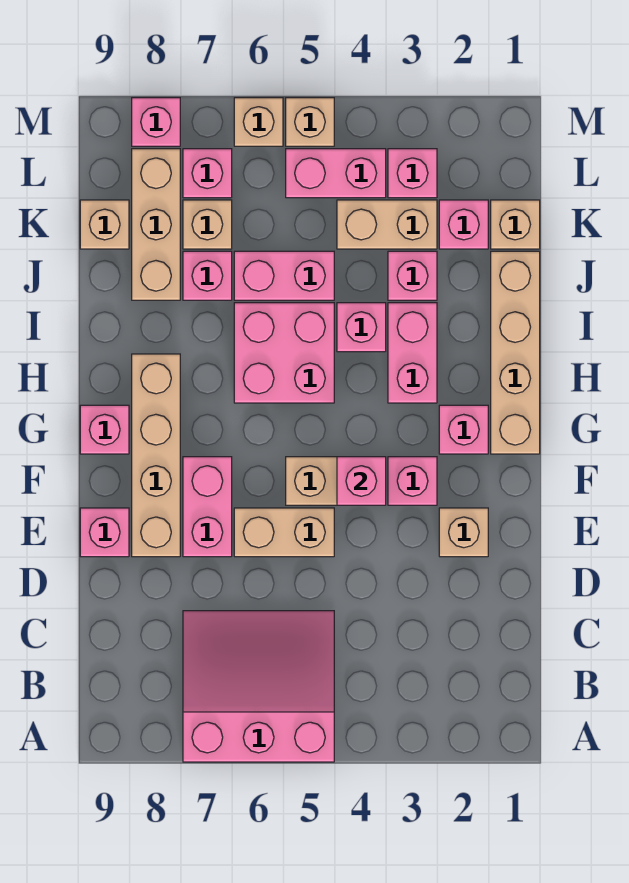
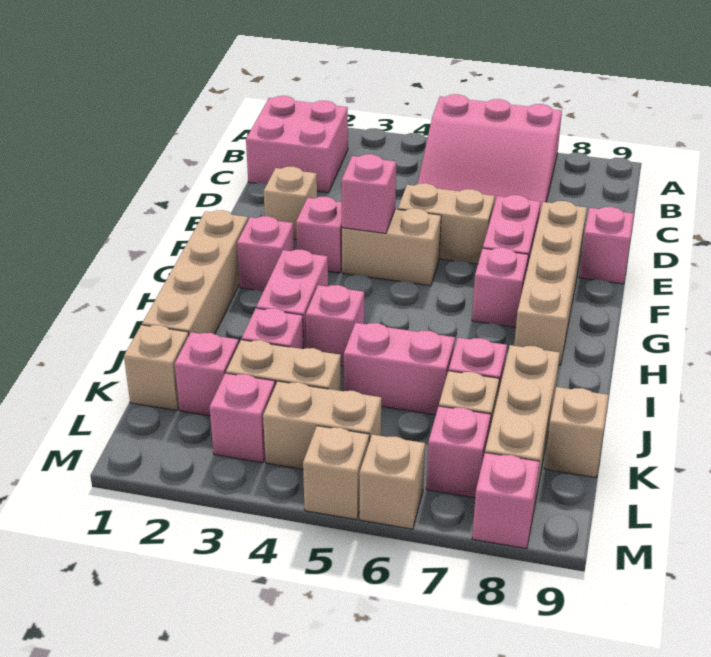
pink brick G9 level 1 -> pink brick G7 level 1
pink brick H5:I6 level 1 -> pink brick B1:C2 level 1
pink brick L4:L5 level 1 -> tan brick L4:L5 level 1

